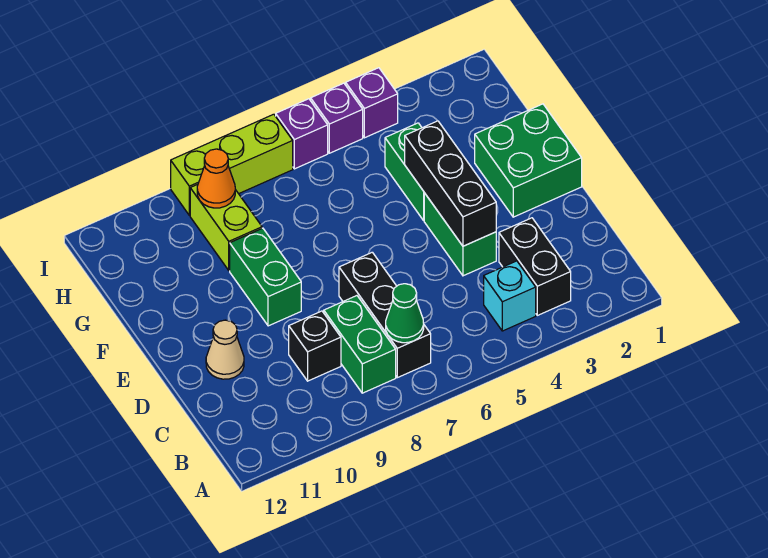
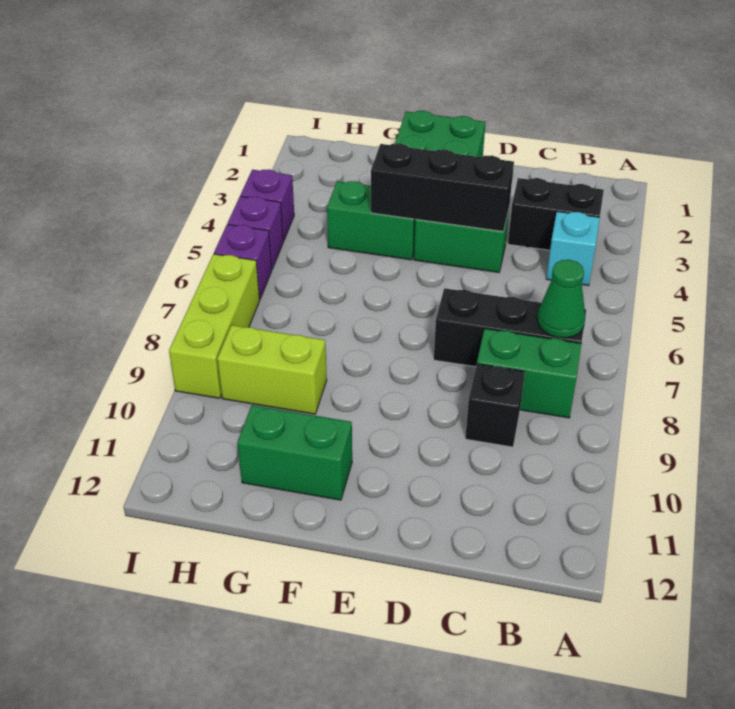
tan cone D11 level 1 -> none
green brick E9:F9 level 1 -> green brick F11:G11 level 1
orange cone H9 level 2 -> none

